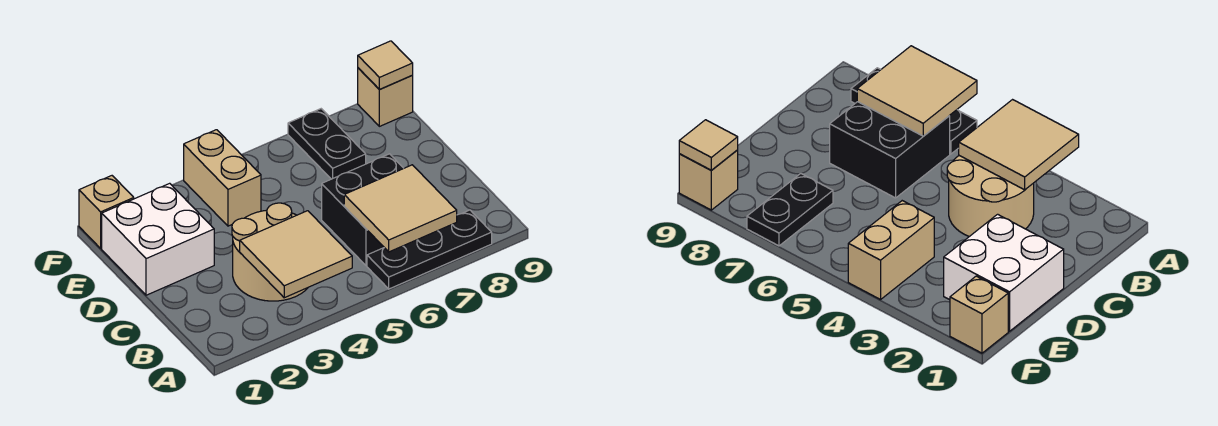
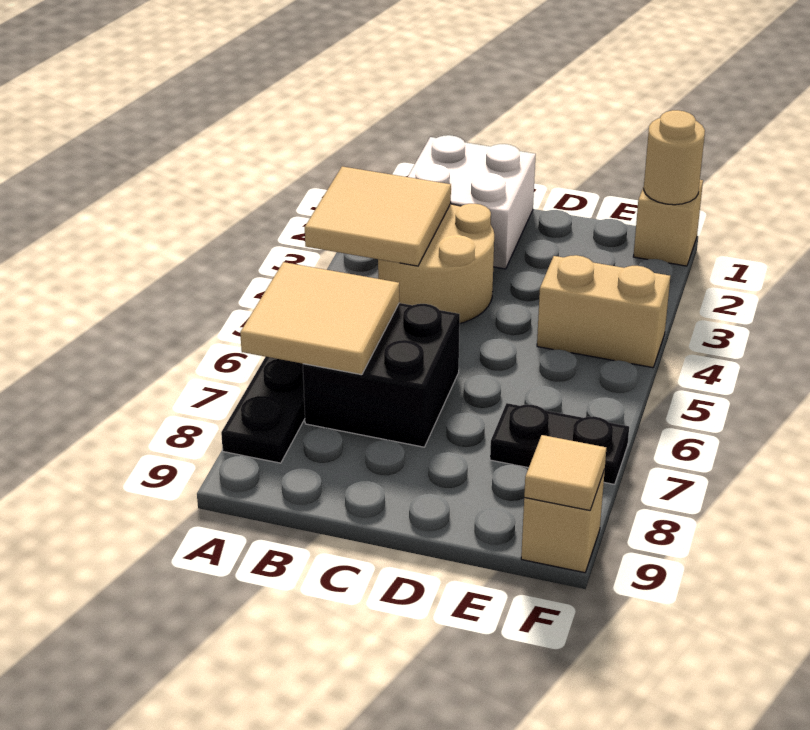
white brick D1:E2 level 1 -> white brick B1:C2 level 1
none -> tan round brick F1 level 2

